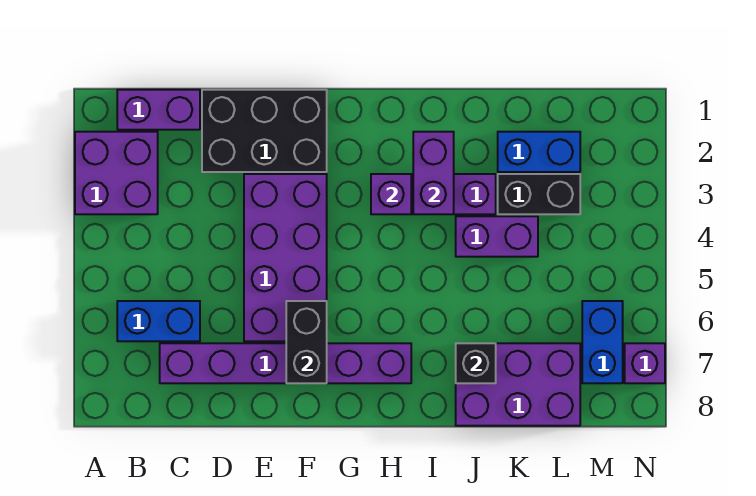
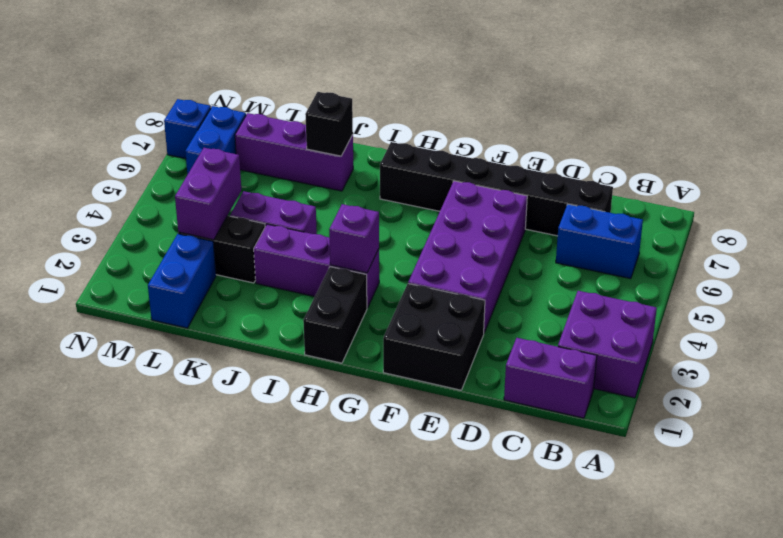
purple brick C7:H7 level 1 -> black brick C7:H7 level 1
black brick D1:F2 level 1 -> black brick E1:F2 level 1
black brick F6:F7 level 2 -> black brick H1:H2 level 1
purple brick I2:I3 level 2 -> purple brick L3:L4 level 2
purple brick J7:L8 level 1 -> purple brick J7:L7 level 1
blue brick K2:L2 level 1 -> blue brick L1:L2 level 1
purple brick N7 level 1 -> blue brick N7 level 1

